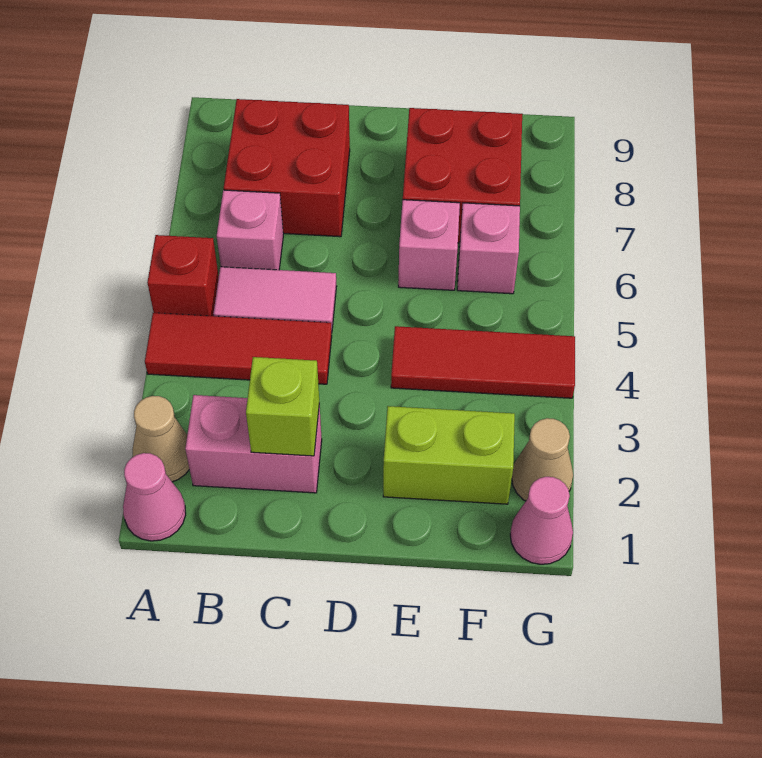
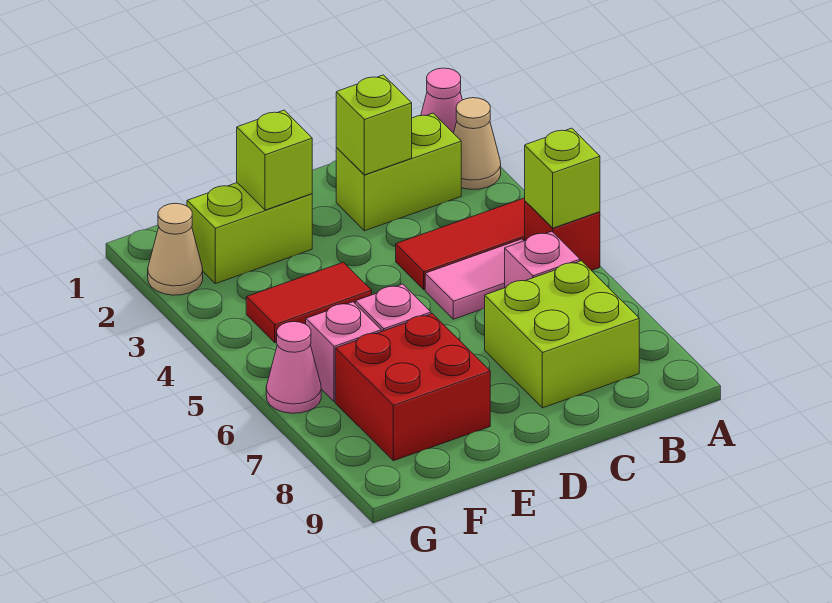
none -> lime brick A5 level 2
pink brick B2:C2 level 1 -> lime brick B2:C2 level 1
red brick B7:C8 level 1 -> lime brick B7:C8 level 1
none -> lime brick E2 level 2
red tile E4:G4 level 1 -> red tile E4:F4 level 1
pink cone G1 level 1 -> pink cone G6 level 1

